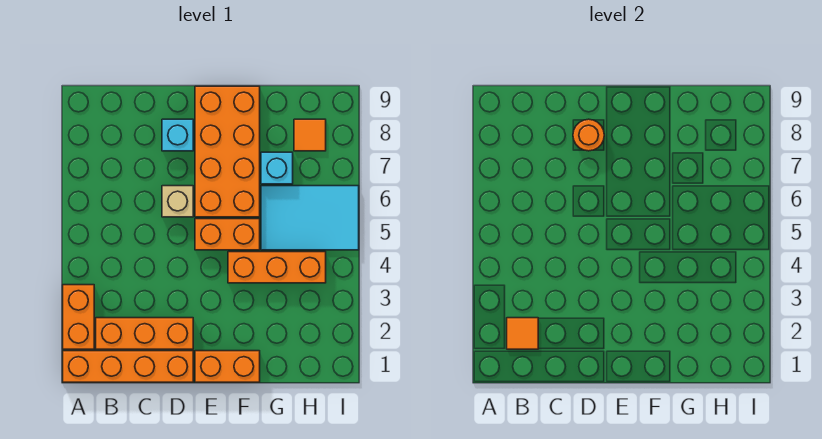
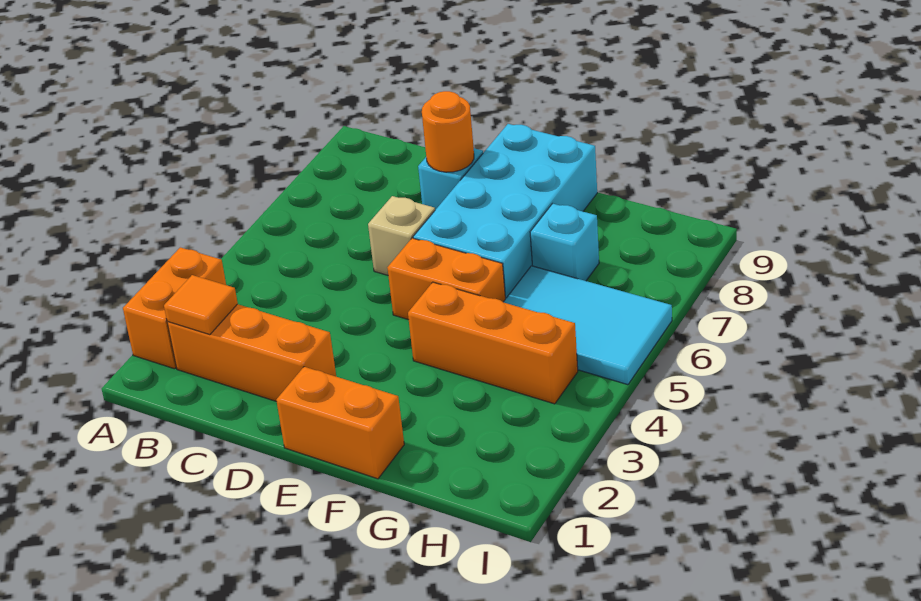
orange brick A1:D1 level 1 -> none
orange brick E6:F9 level 1 -> cyan brick E6:F9 level 1
orange tile H8 level 1 -> none

